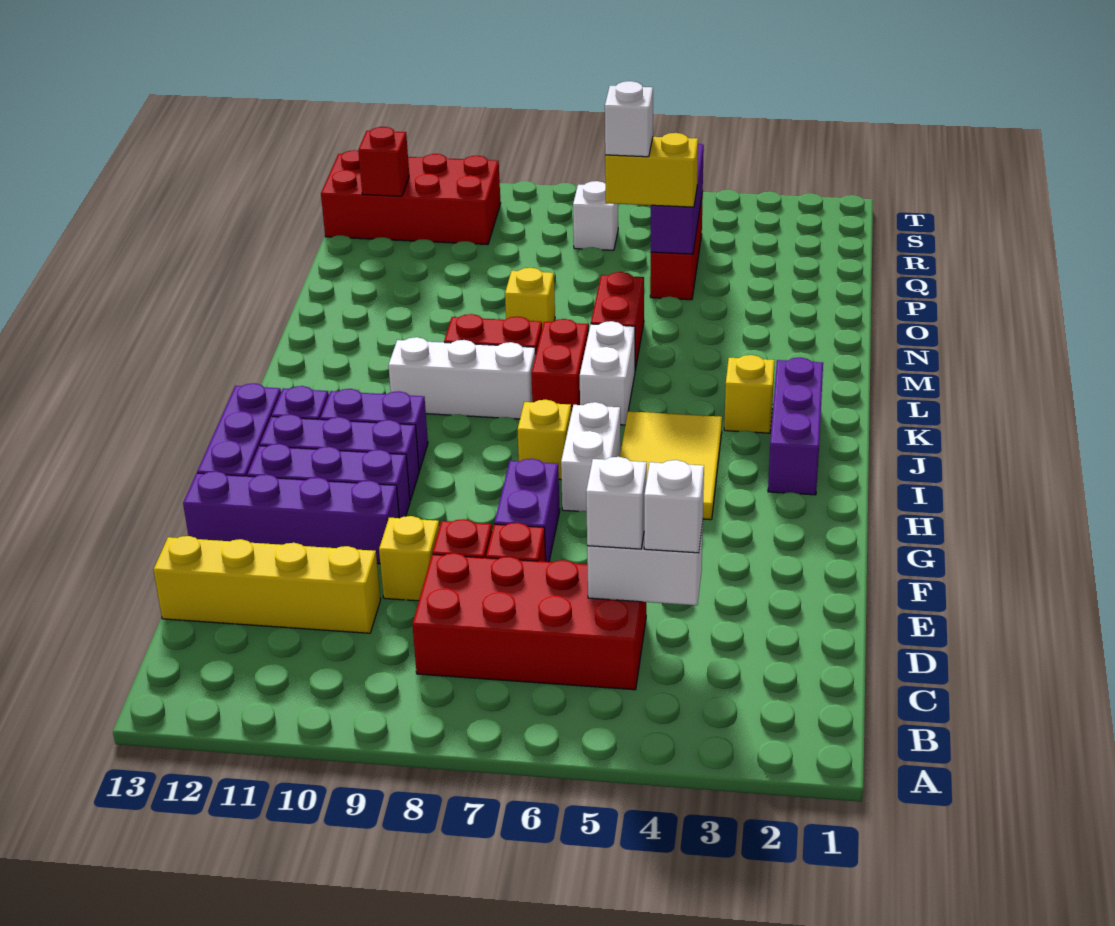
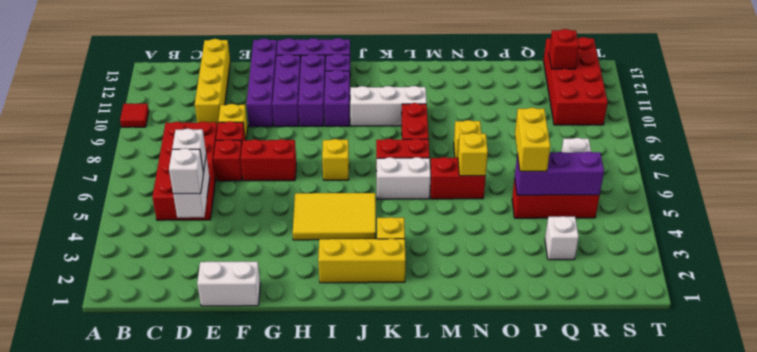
none -> red tile A10 level 1
purple brick F7:G7 level 1 -> red brick F7:G7 level 1
white brick H6:I6 level 1 -> white brick E1:F1 level 1
purple brick I2:K2 level 1 -> yellow brick I2:K2 level 1
white brick K8:K10 level 1 -> white brick J10:L10 level 1
none -> yellow brick N6 level 2
white brick P6 level 4 -> white brick Q3 level 1

